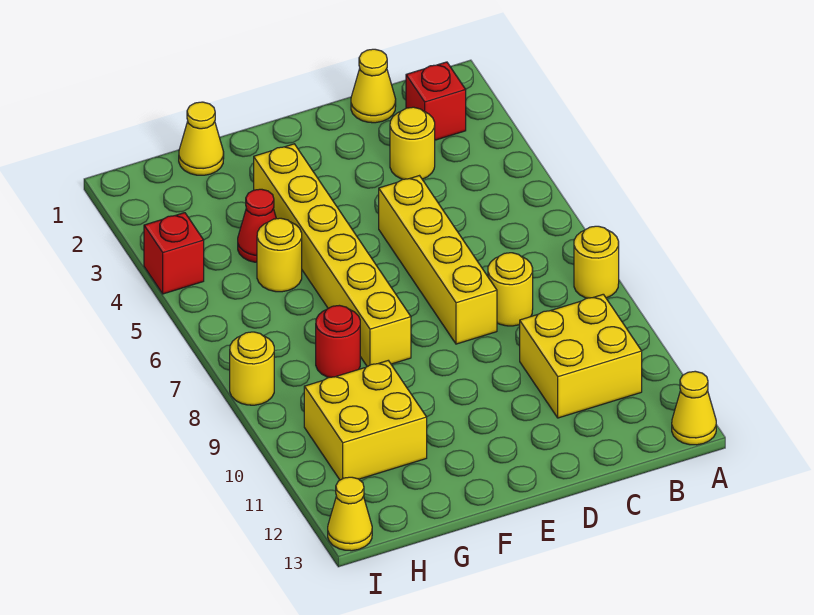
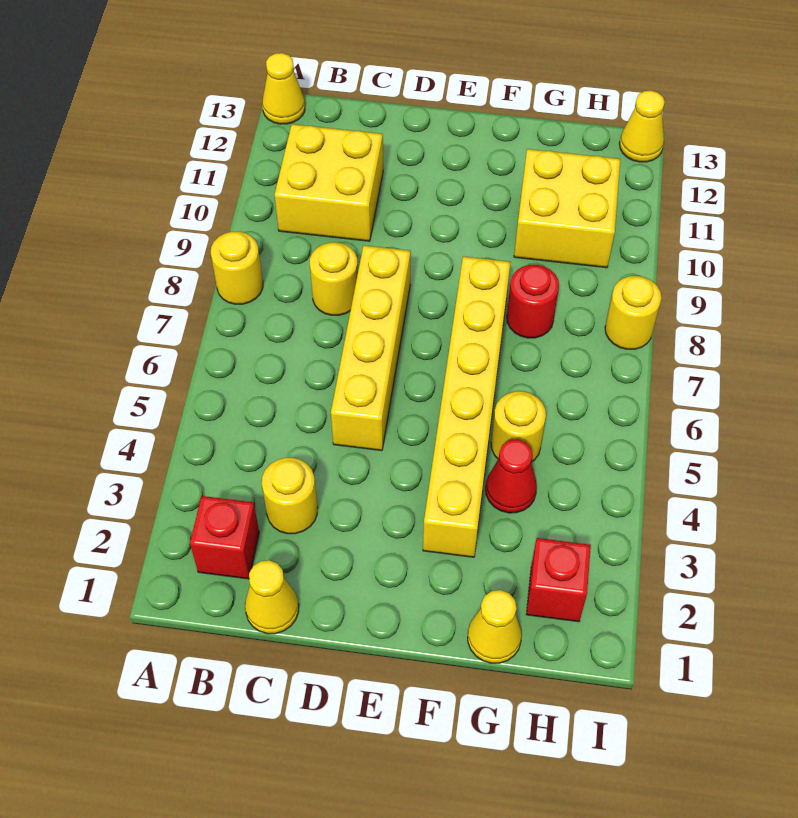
red brick I4 level 1 -> red brick H2 level 1

